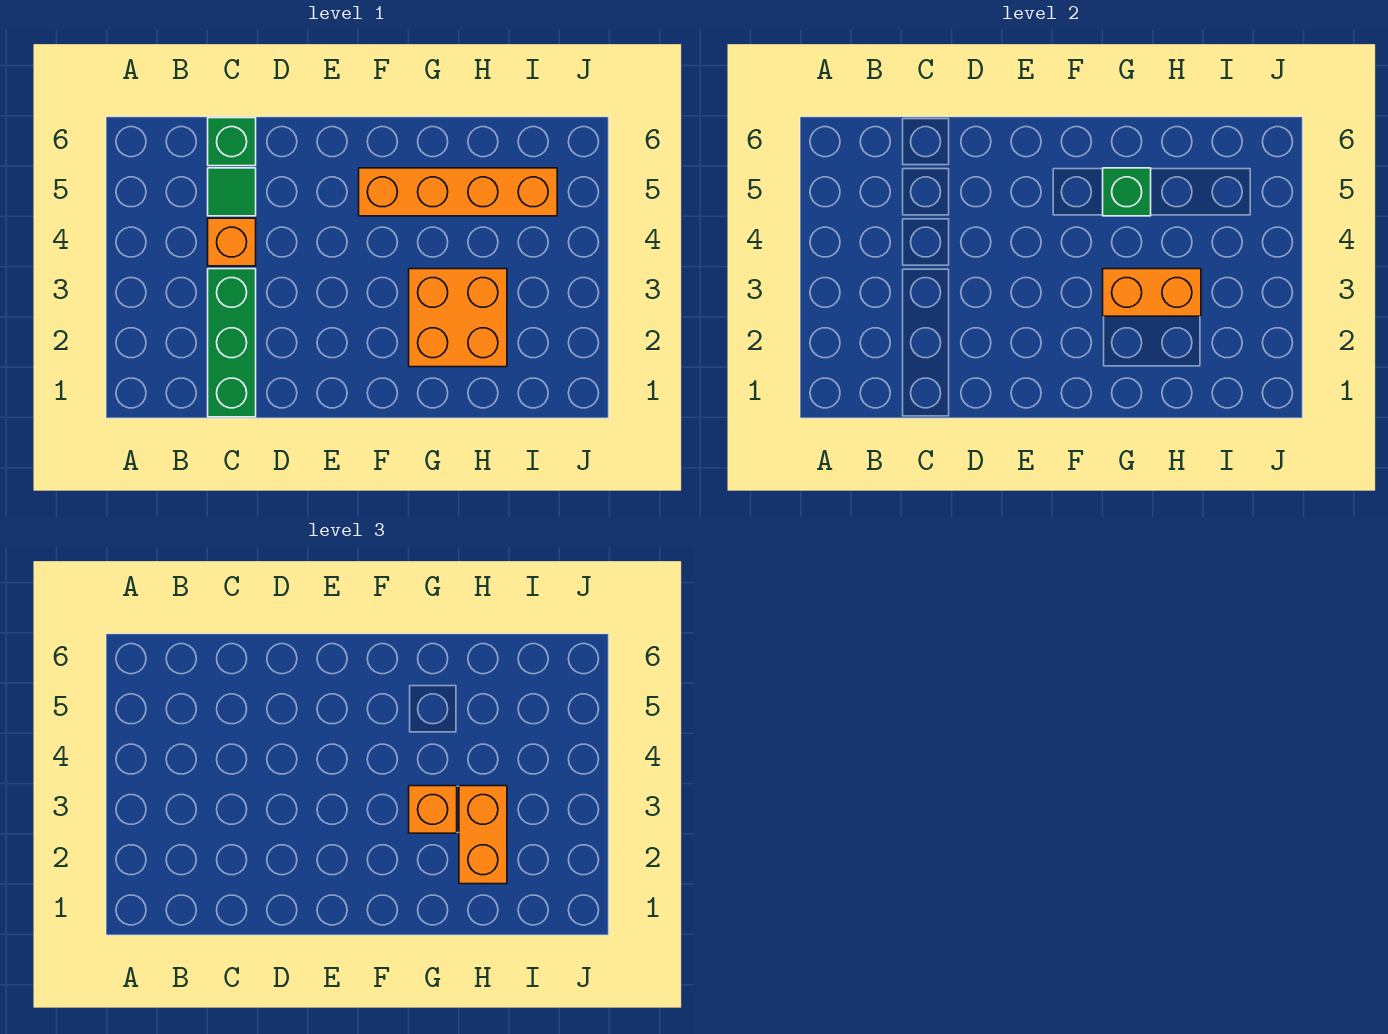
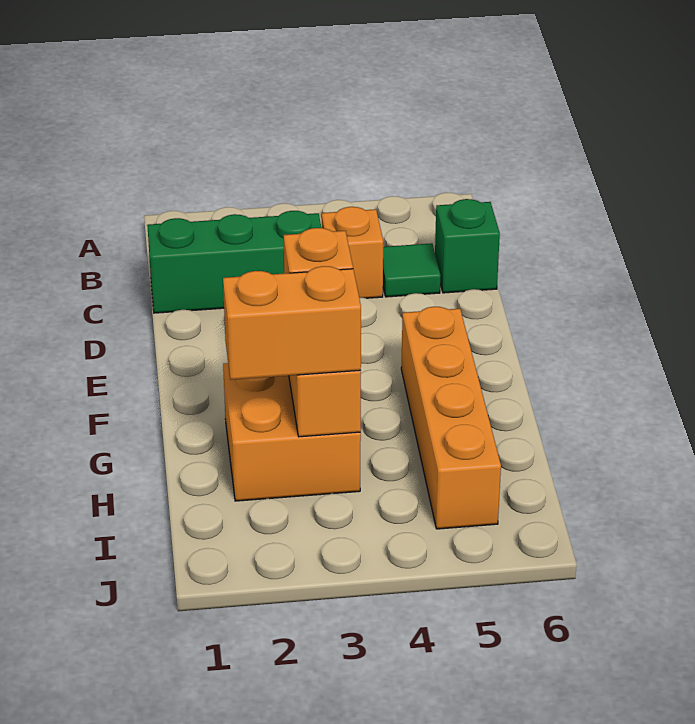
green brick G5 level 2 -> none

